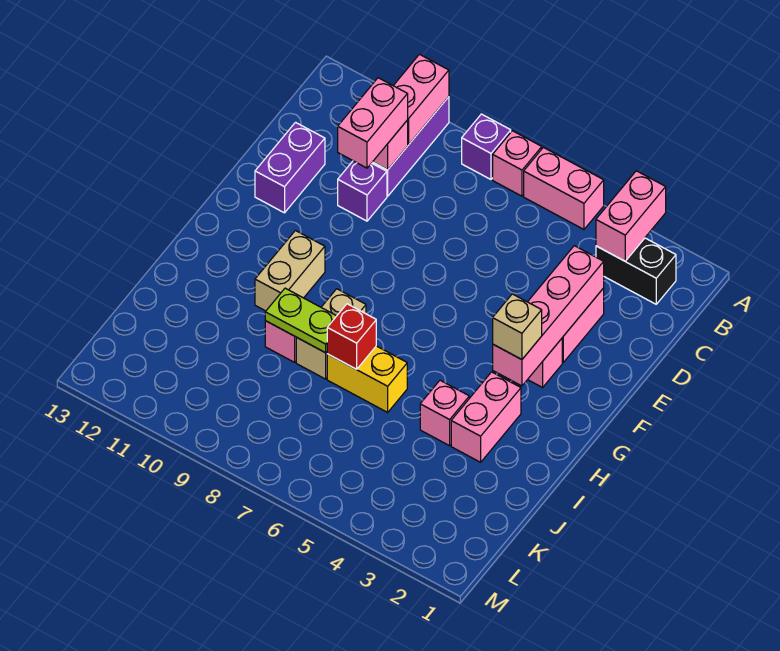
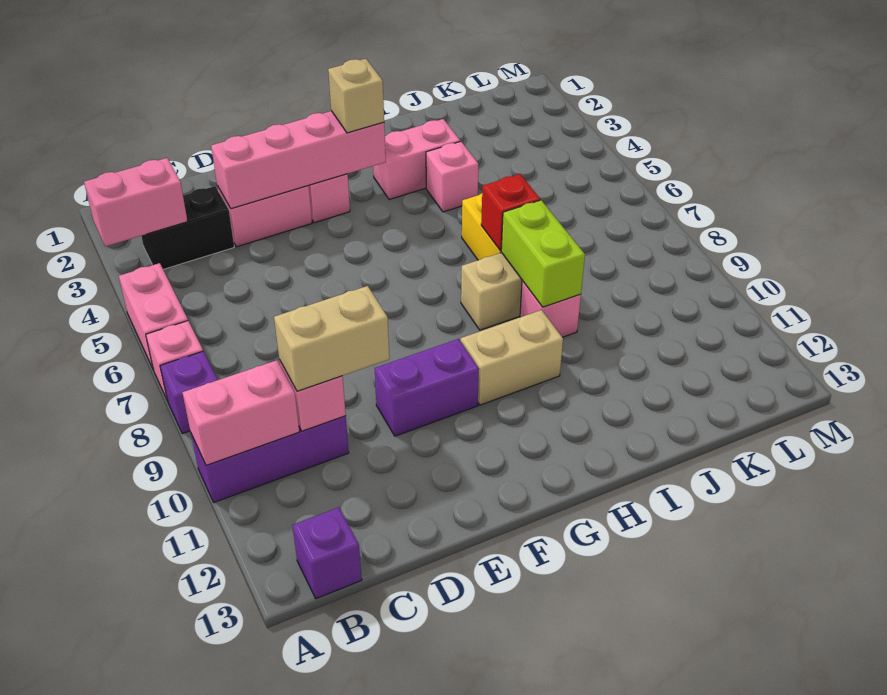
black brick B2:B3 level 1 -> black brick B3:C3 level 1
pink brick C10:D10 level 3 -> tan brick C10:D10 level 3
purple brick D10 level 1 -> purple brick B13 level 1
purple brick D12:E12 level 1 -> purple brick E10:F10 level 1
lime plate I8:I9 level 2 -> lime brick I8:I9 level 2

